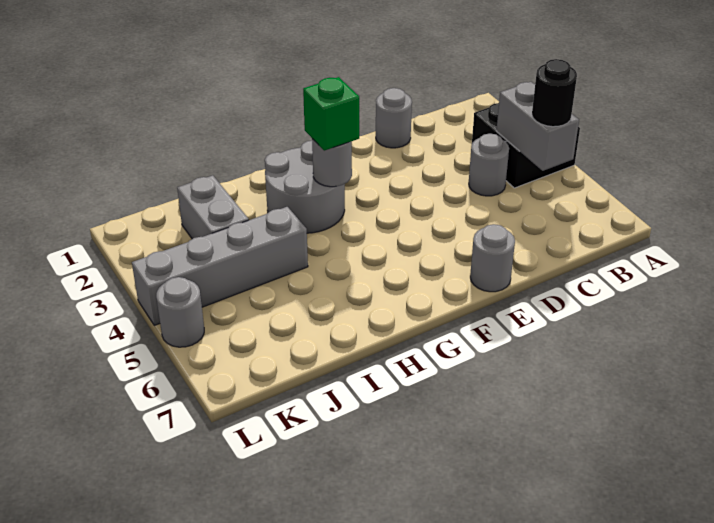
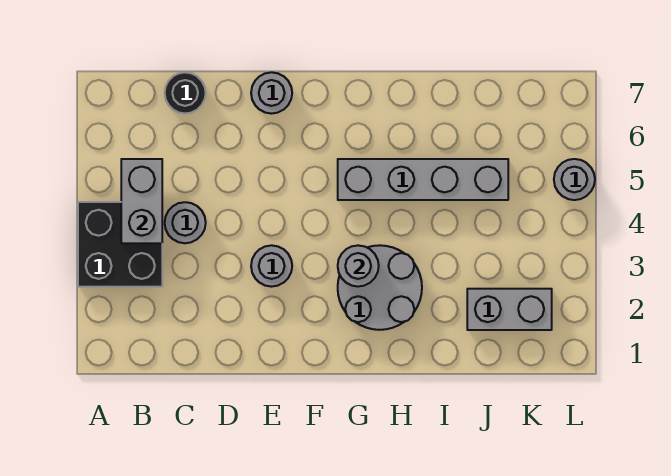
black round brick B5 level 3 -> black round brick C7 level 1
grey round brick D1 level 1 -> grey round brick E3 level 1
green brick G3 level 3 -> none
grey brick I4:L4 level 1 -> grey brick G5:J5 level 1
grey brick J2:J3 level 1 -> grey brick J2:K2 level 1

